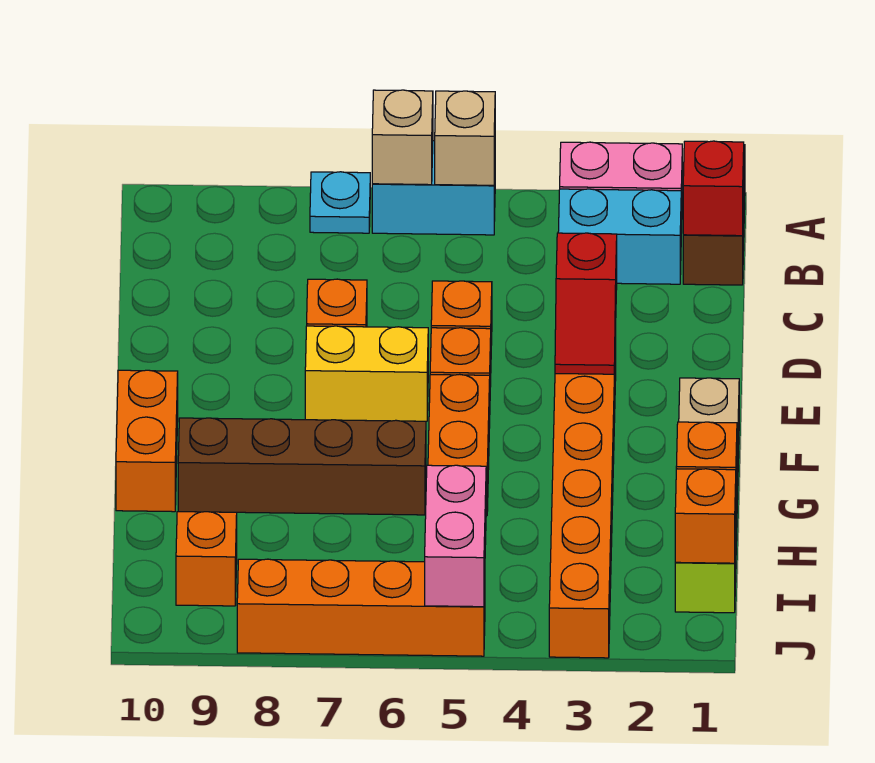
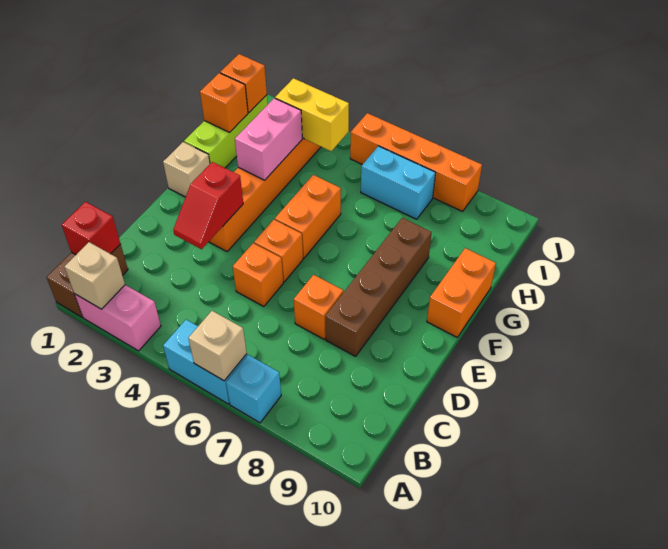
tan brick A5 level 2 -> tan brick A2 level 2
cyan plate A7 level 1 -> cyan brick A7 level 1
cyan brick B2:B3 level 1 -> cyan brick I6:I7 level 1
red slope D3:E3 level 2 top D -> red slope D3:E3 level 2 top E
yellow brick E6:E7 level 1 -> yellow brick I3:I4 level 2
brown brick G6:G9 level 1 -> brown brick D8:G8 level 1
pink brick I5:J5 level 2 -> pink brick G3:H3 level 2
orange brick I9 level 1 -> none

